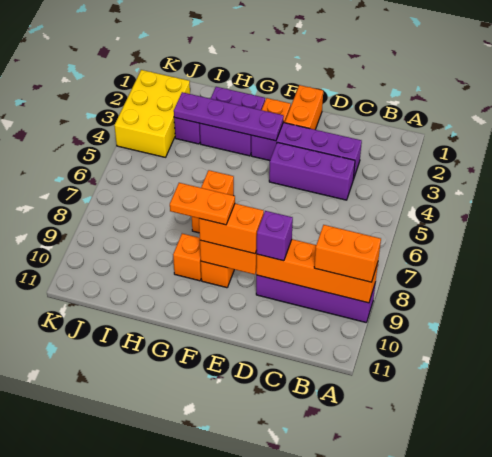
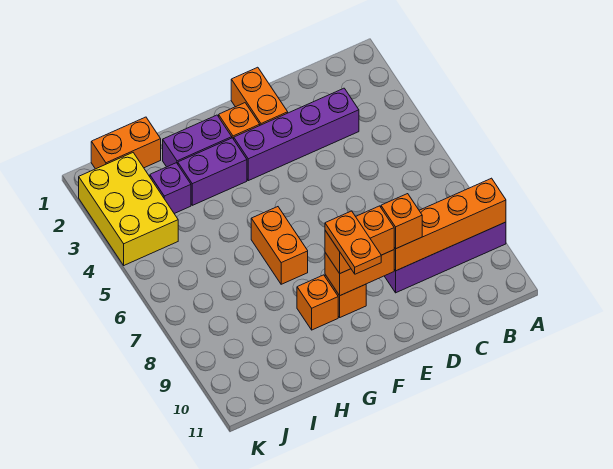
orange brick A9:B9 level 3 -> orange brick I1:J1 level 1
purple brick C4:E4 level 1 -> none
purple brick D9 level 3 -> orange brick D9 level 3
purple plate F3:I3 level 2 -> none
orange plate F9:G9 level 4 -> orange plate F9:F10 level 4

